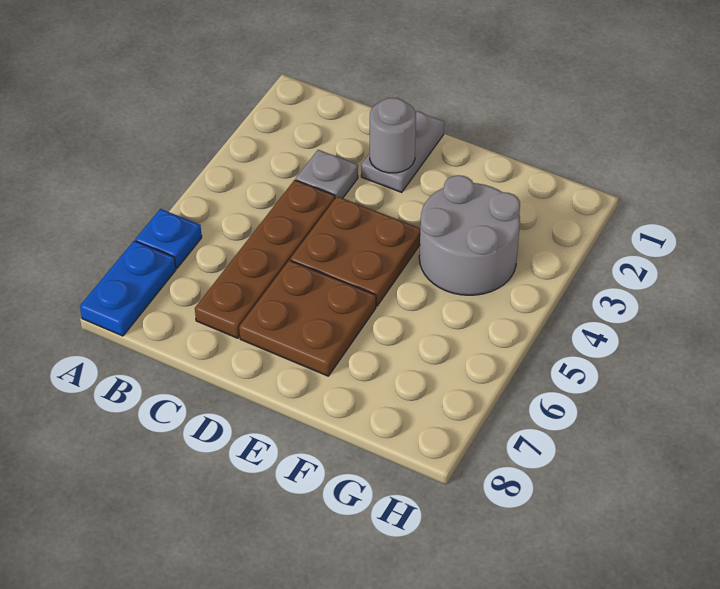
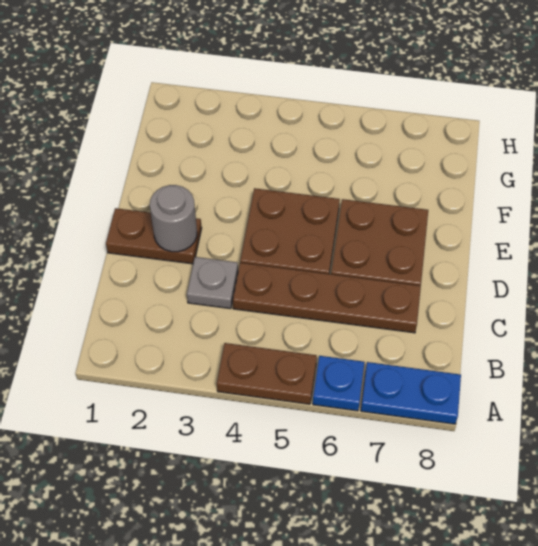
none -> brown plate A4:A5 level 1
grey plate D1:D2 level 1 -> brown plate D1:D2 level 1
grey round brick F3:G4 level 1 -> none

